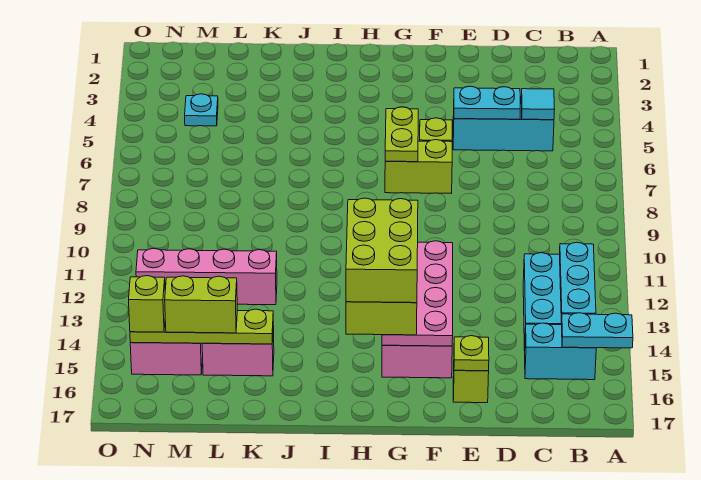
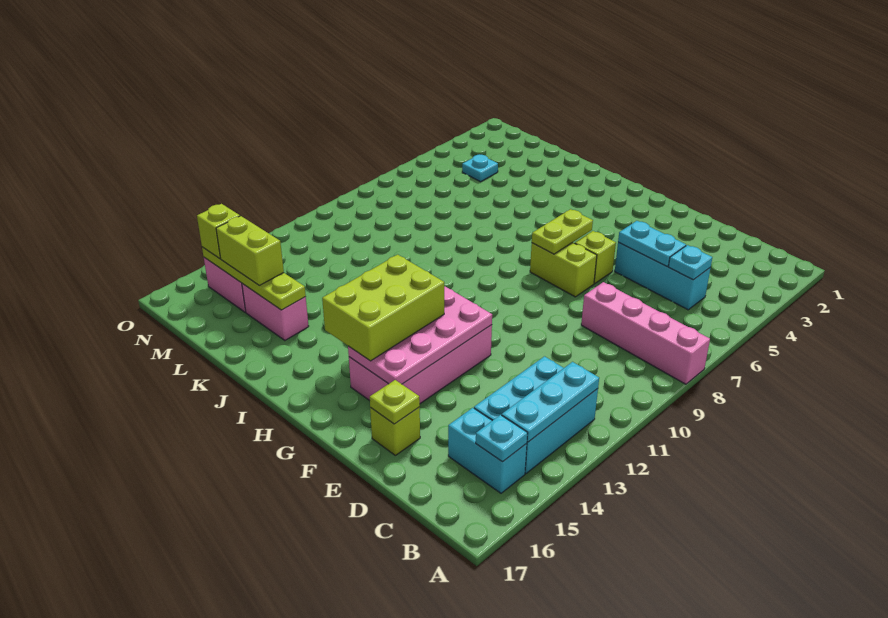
cyan plate A15:B15 level 2 -> cyan plate B15 level 2
cyan tile C5 level 2 -> cyan plate C5 level 2
lime brick G13:H15 level 4 -> none
pink brick K12:N12 level 1 -> pink brick A8:D8 level 1

